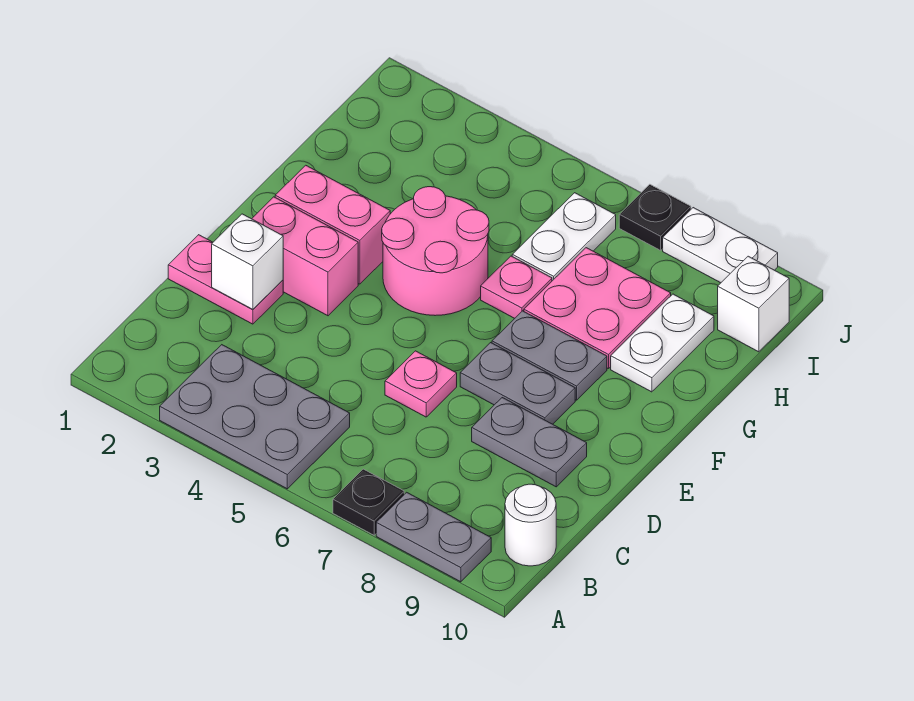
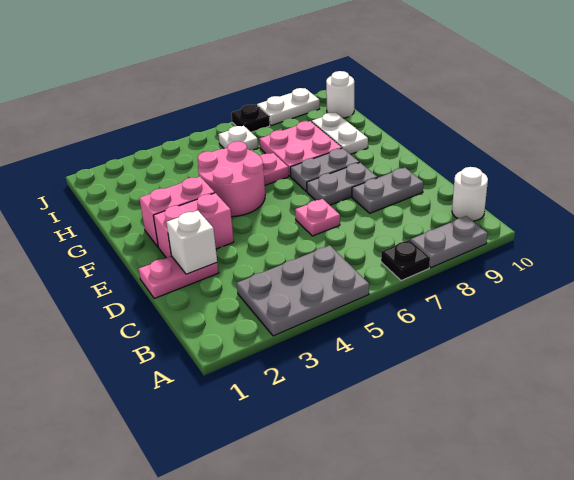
white plate H6:I6 level 1 -> white plate I6 level 1
white brick I10 level 1 -> white round brick I10 level 1

